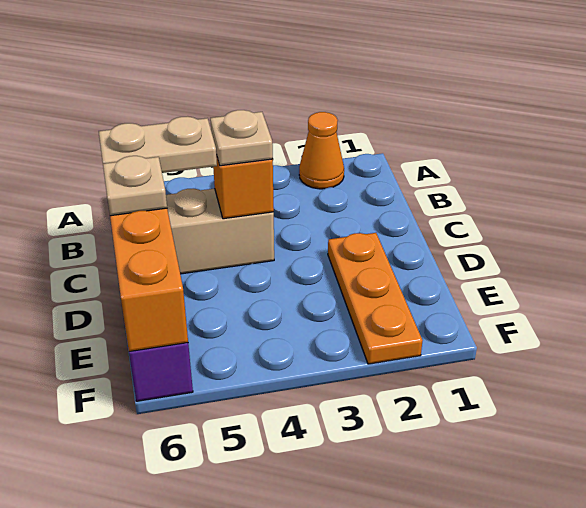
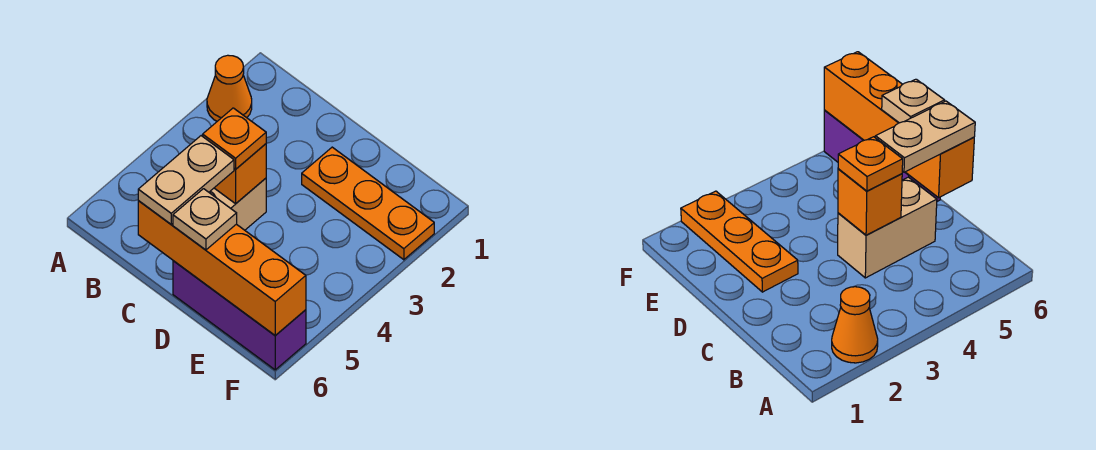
tan plate C4 level 3 -> orange plate C4 level 3

